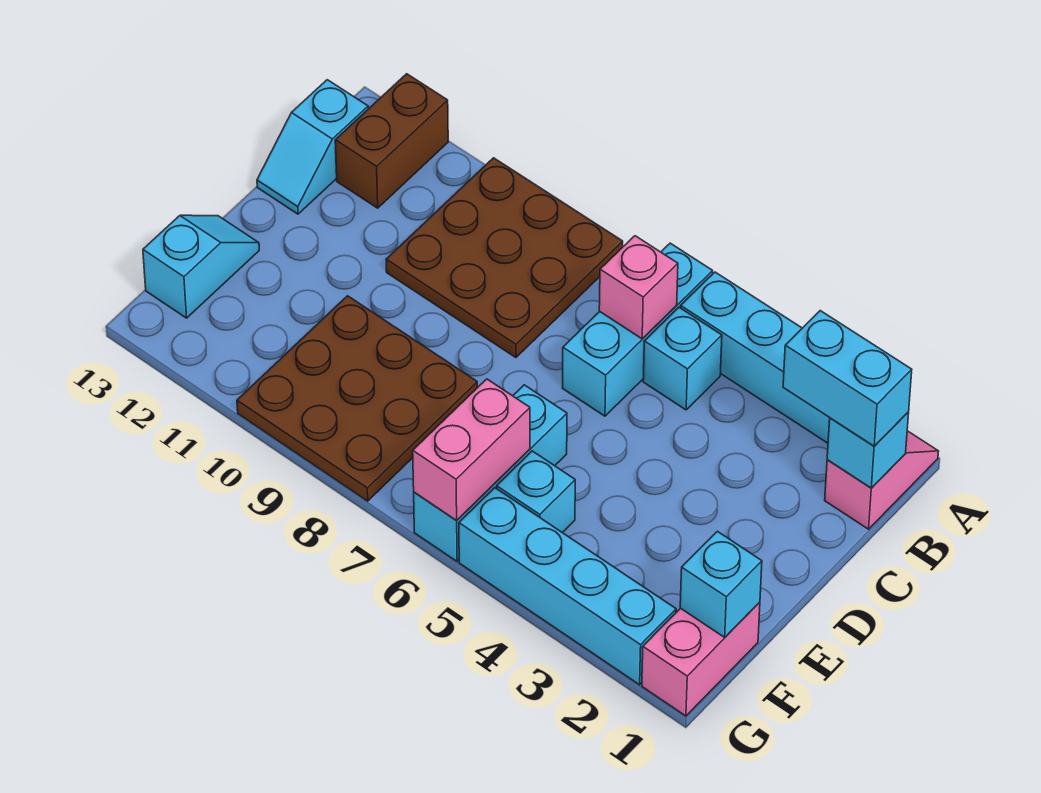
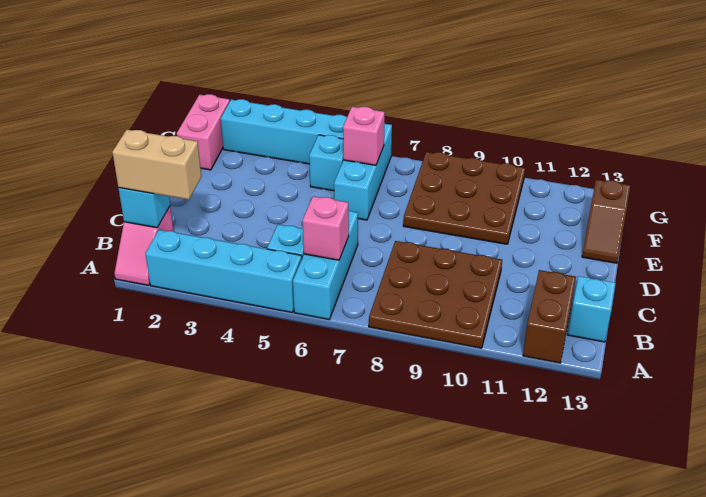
cyan brick B1:B2 level 3 -> tan brick B1:B2 level 3
cyan slope E13:F13 level 1 top F -> brown slope E13:F13 level 1 top F
cyan brick F1 level 2 -> none
pink brick F6:G6 level 2 -> pink brick F6 level 2

